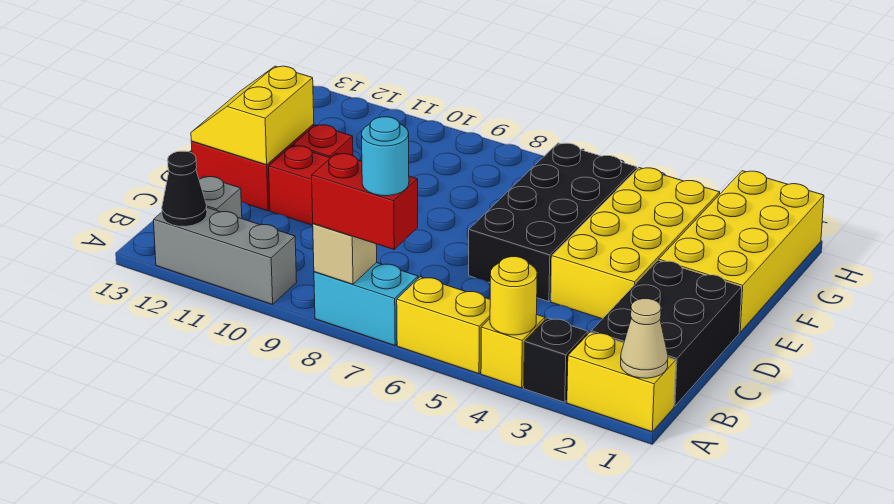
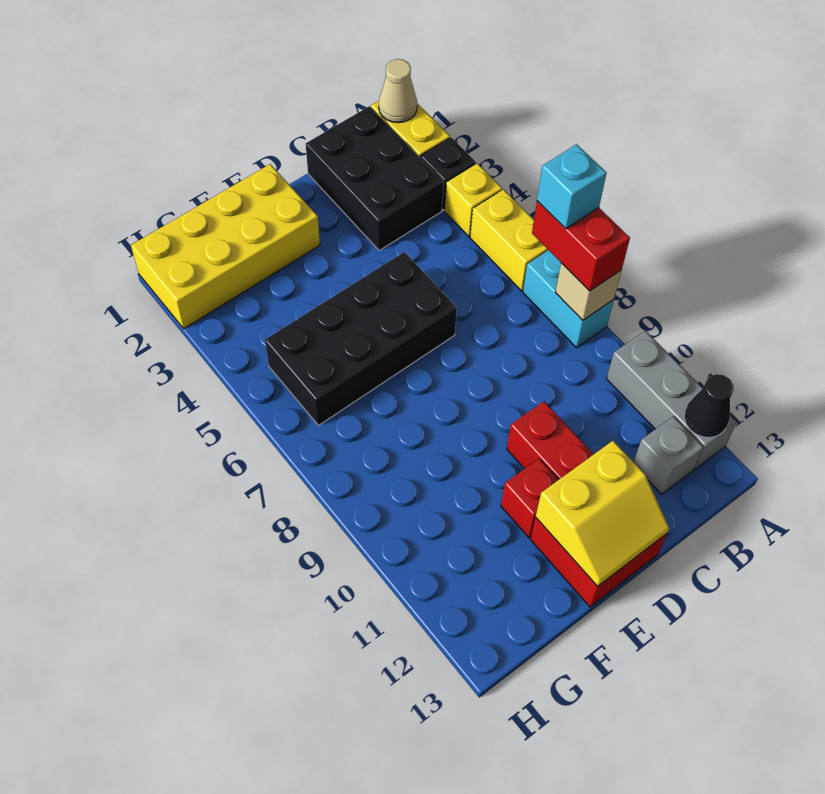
yellow round brick A4 level 2 -> none
cyan round brick A7 level 4 -> cyan brick A7 level 4
black brick B1:D2 level 1 -> black brick B1:C3 level 1
yellow brick D3:G4 level 1 -> none

